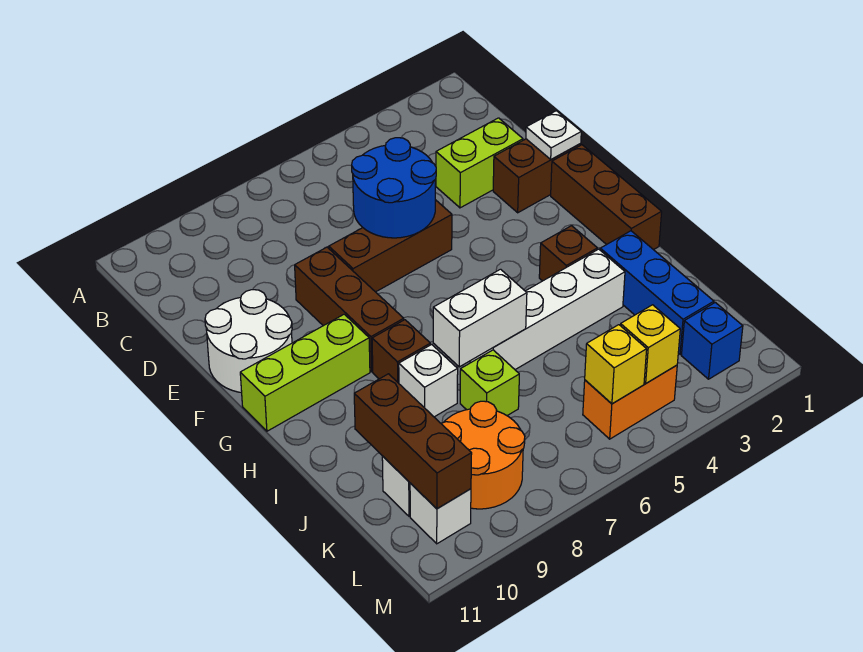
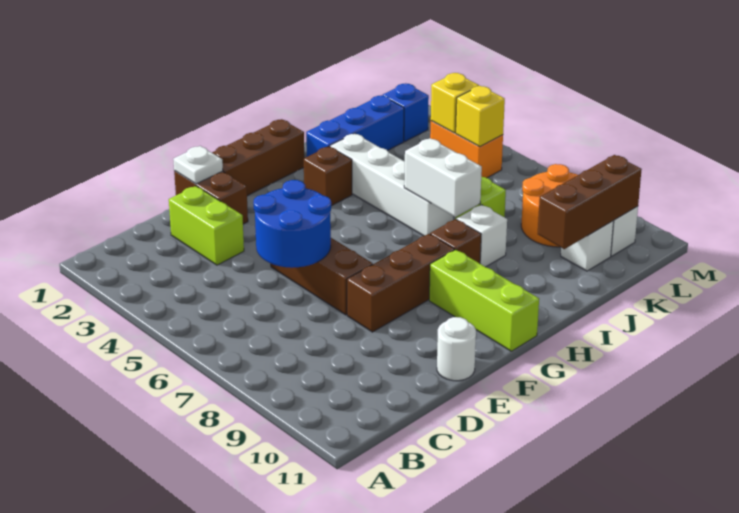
white round brick E10:F11 level 1 -> white round brick E11 level 1

